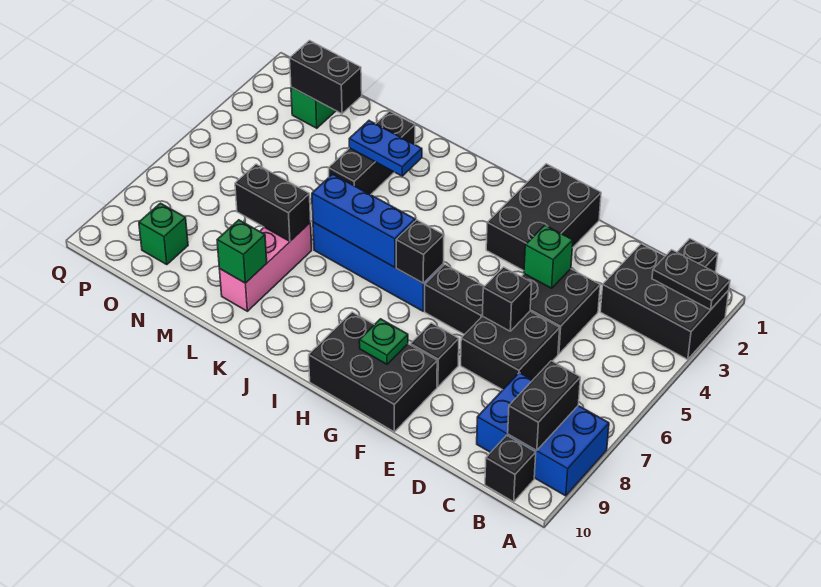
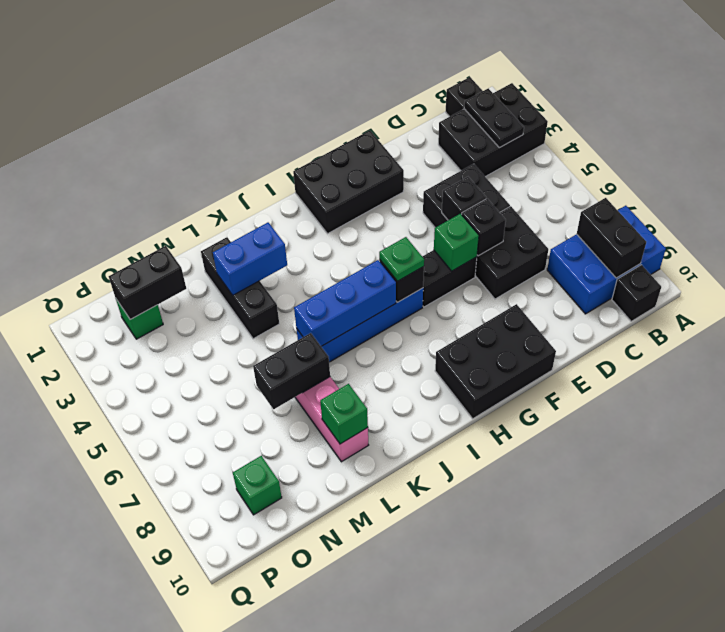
black plate A2:B2 level 2 -> black plate B2:B3 level 2
green brick E4 level 2 -> green brick F6 level 2
black brick F1:G3 level 1 -> black brick F1:H2 level 1
black brick F8 level 1 -> black brick E5 level 2
green plate G9 level 2 -> green plate H6 level 3
blue plate K3:L3 level 2 -> blue brick K3:L3 level 2

